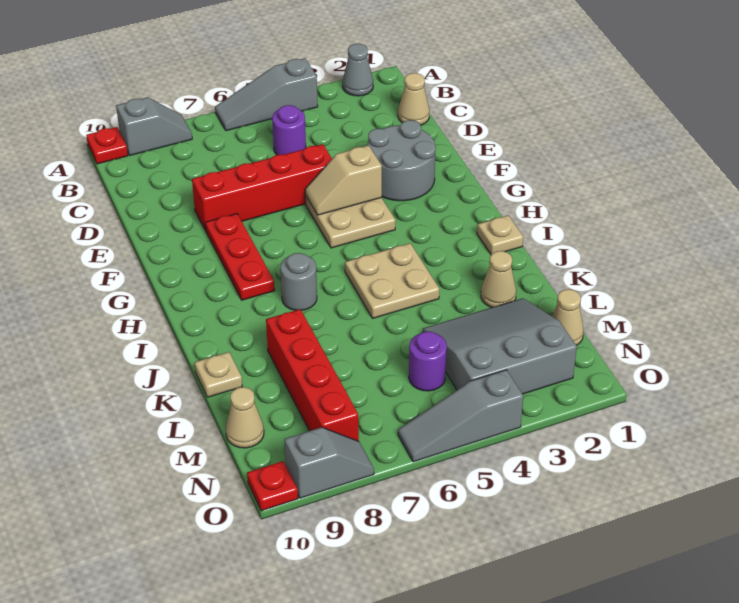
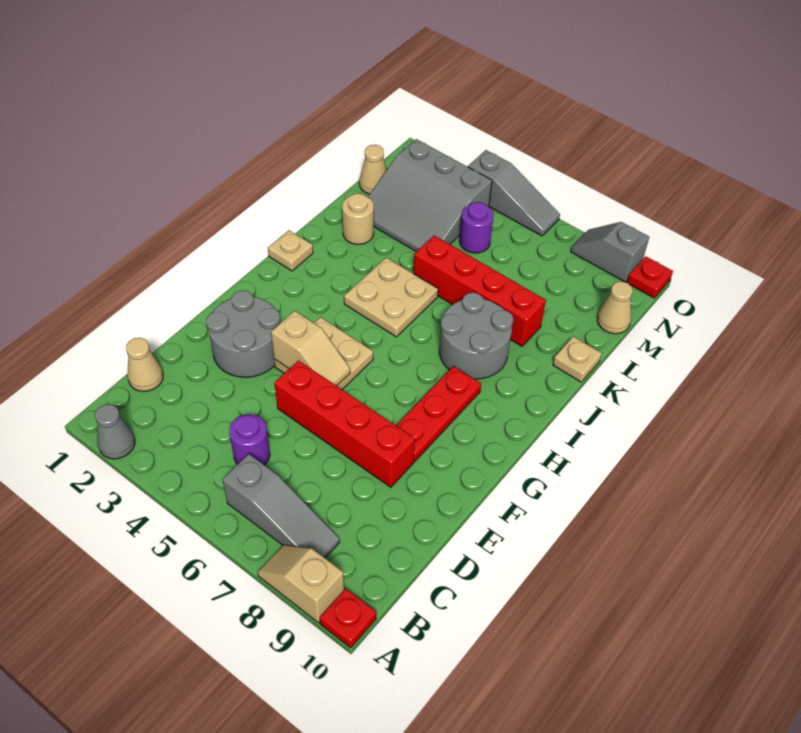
grey slope A4:A6 level 1 top 4 -> grey slope B6:B8 level 1 top 6
grey slope A8:A9 level 1 top 9 -> tan slope A8:A9 level 1 top 9
grey round brick I7 level 1 -> grey round brick I7:J8 level 1
tan cone K2 level 1 -> tan round brick K2 level 1
red brick K8:N8 level 1 -> red brick K5:K8 level 1

